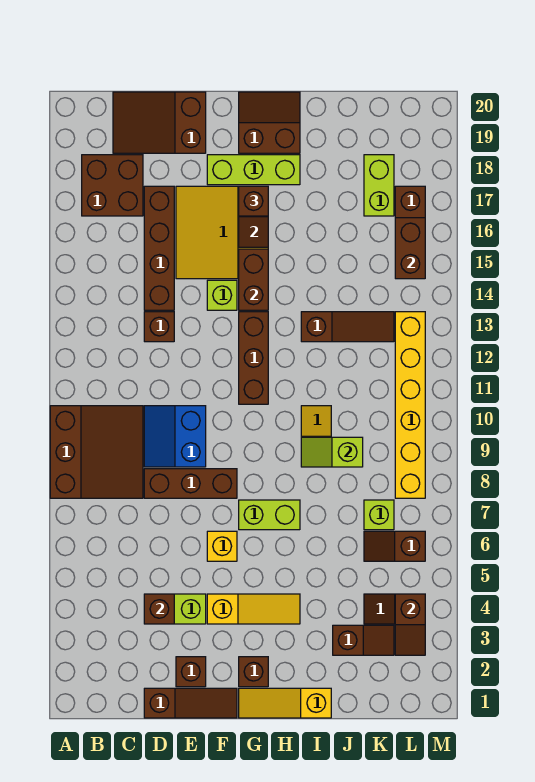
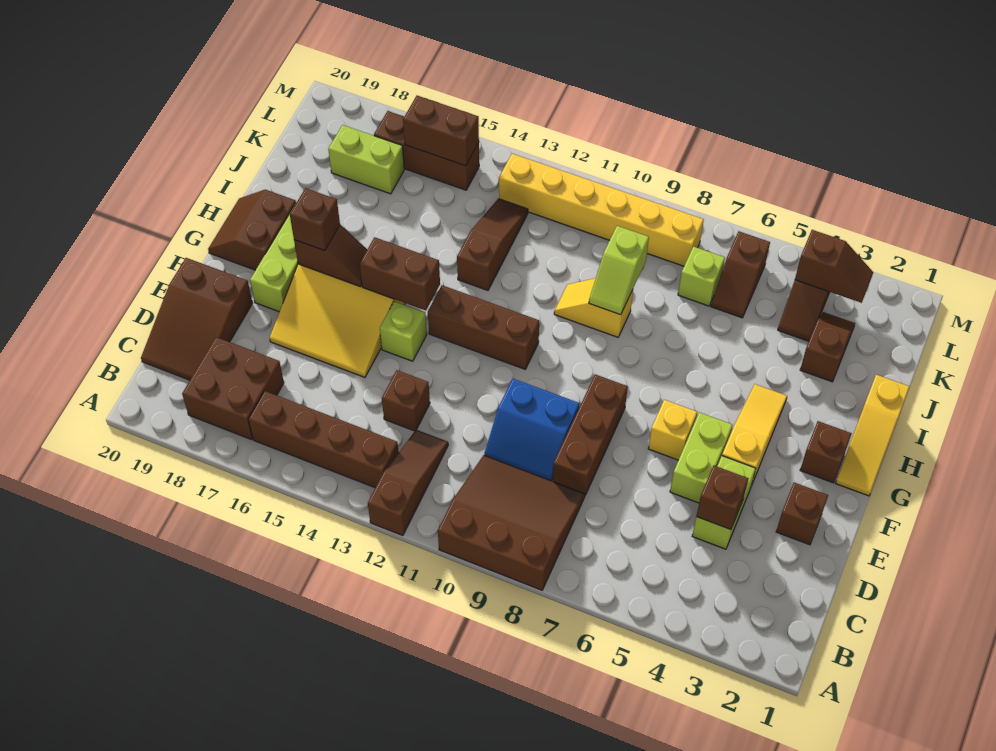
brown slope D1:F1 level 1 top D -> brown slope A12:C12 level 1 top A
brown brick D14:D17 level 1 -> brown brick B13:B16 level 1
lime brick G7:H7 level 1 -> lime brick E5:F5 level 1

